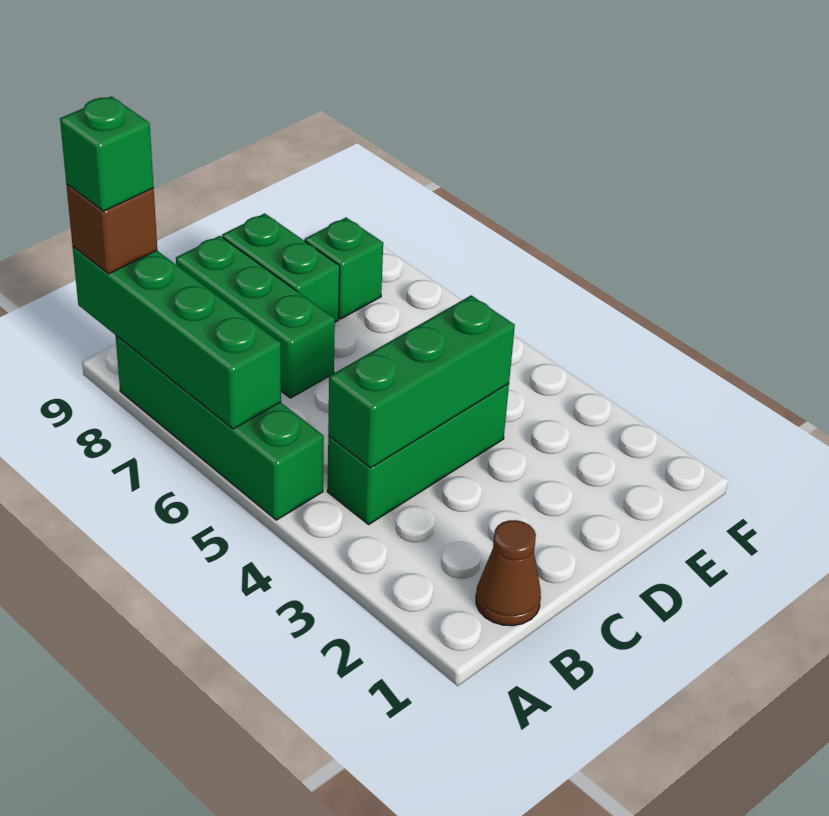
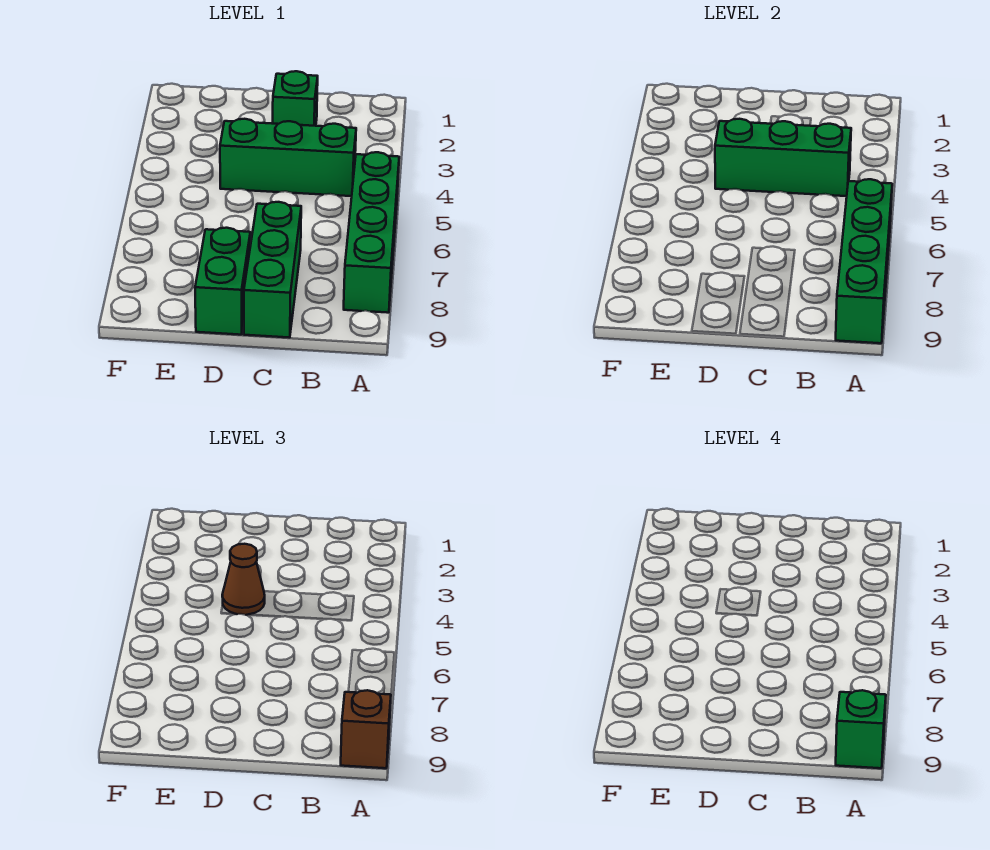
brown cone B1 level 1 -> brown cone D4 level 3
green brick E8 level 1 -> green brick C2 level 1

